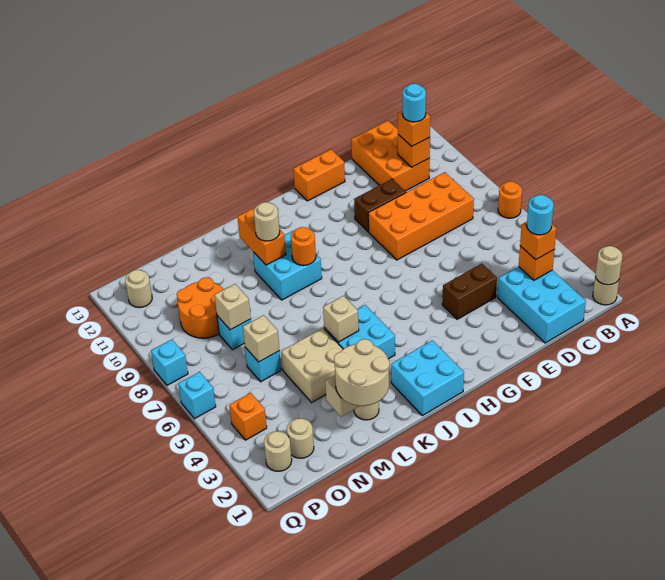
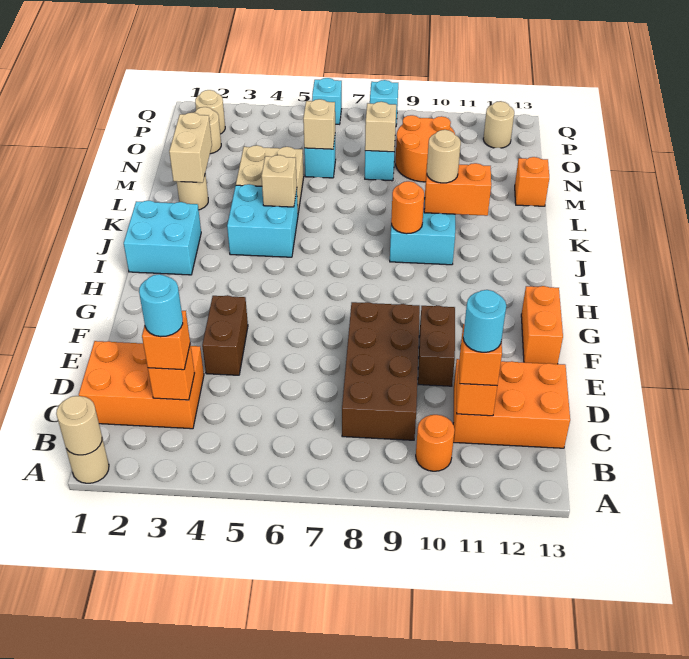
orange round brick A7 level 1 -> orange round brick B10 level 1
cyan brick C1:D3 level 1 -> orange brick C1:D3 level 1
orange brick C8:F9 level 1 -> brown brick C8:F9 level 1
tan round brick L1:M2 level 3 -> none
orange brick P4 level 1 -> orange brick M13 level 1

